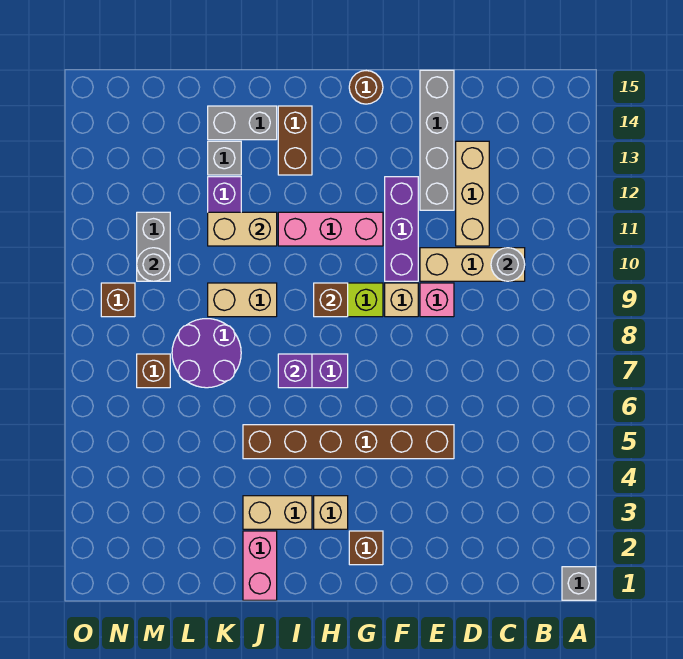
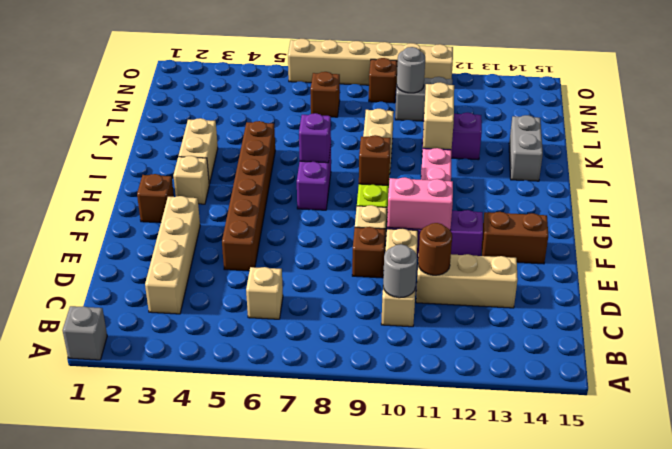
none -> tan brick C3:F3 level 1
none -> tan brick C6 level 1
pink brick E9 level 1 -> brown brick E9 level 1
grey brick E12:E15 level 1 -> none
brown round brick G15 level 1 -> brown round brick D11 level 2
brown brick I13:I14 level 1 -> brown brick F13:F14 level 1
pink brick J1:J2 level 1 -> pink brick F10:F11 level 2
purple round brick K7:L8 level 1 -> none
grey brick K13 level 1 -> none
none -> tan brick O6:O11 level 1

